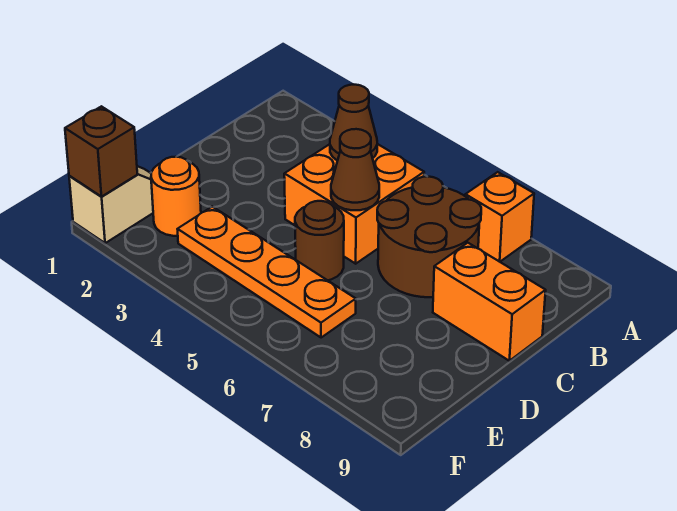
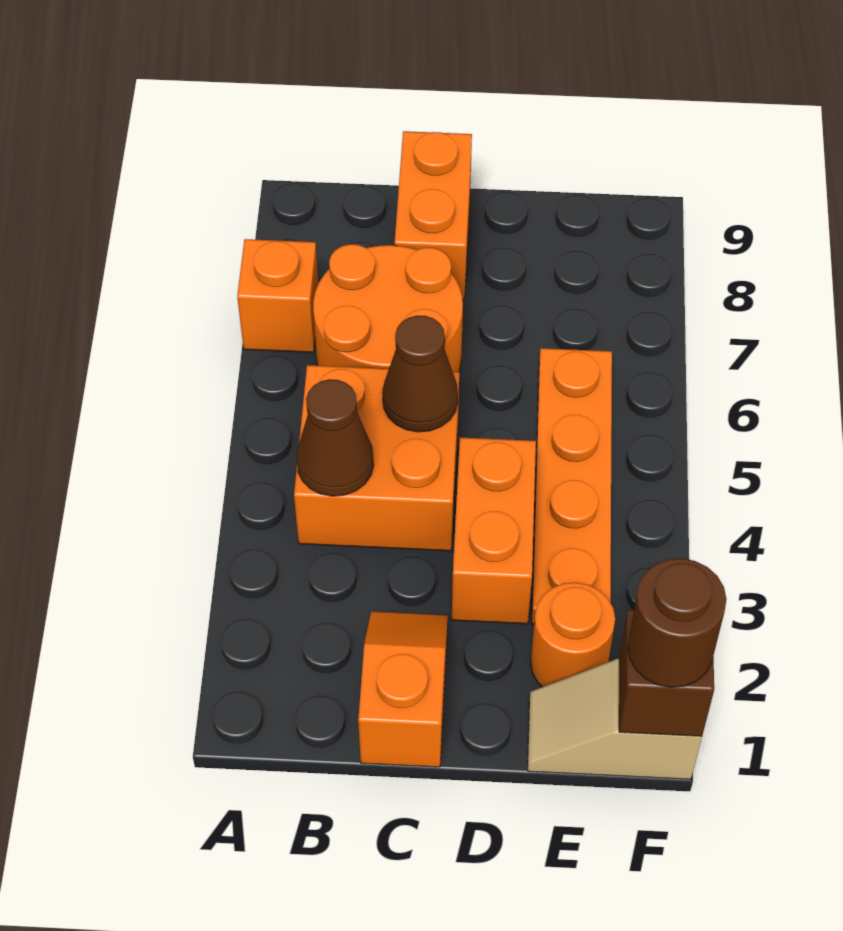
brown round brick B6:C7 level 1 -> orange round brick B6:C7 level 1
none -> orange slope C1:C2 level 1 top 1
none -> orange brick D3:D4 level 1
brown round brick D5 level 1 -> brown round brick F1 level 3

